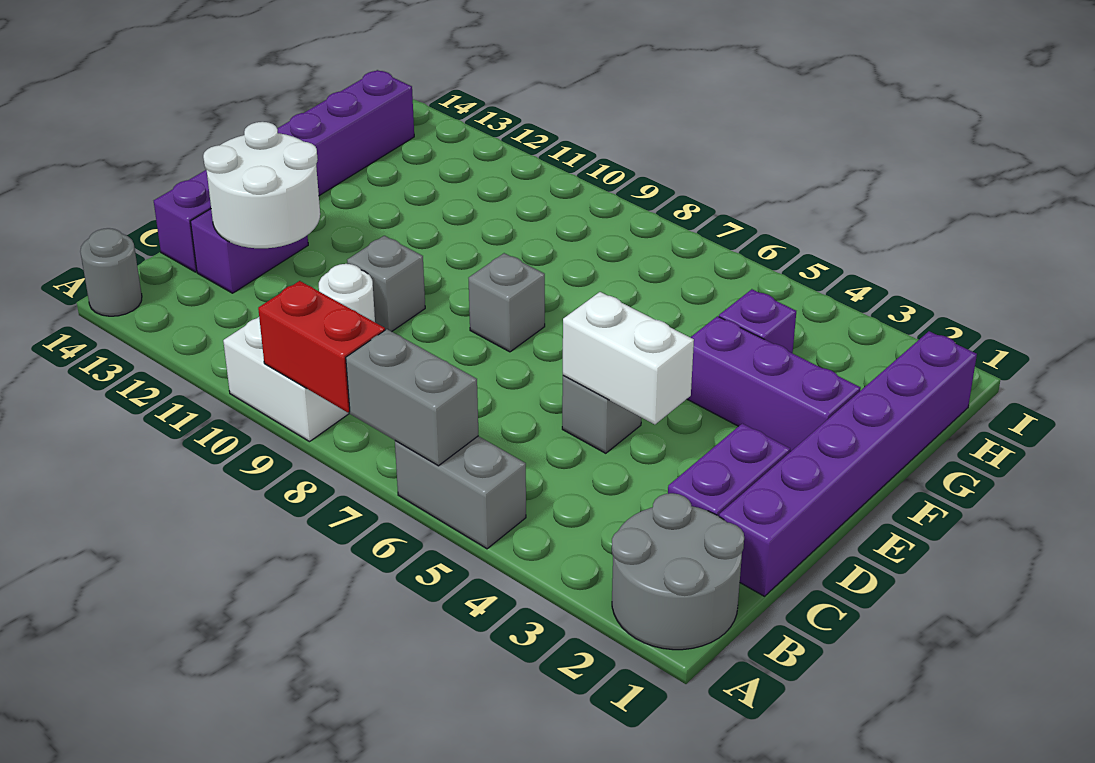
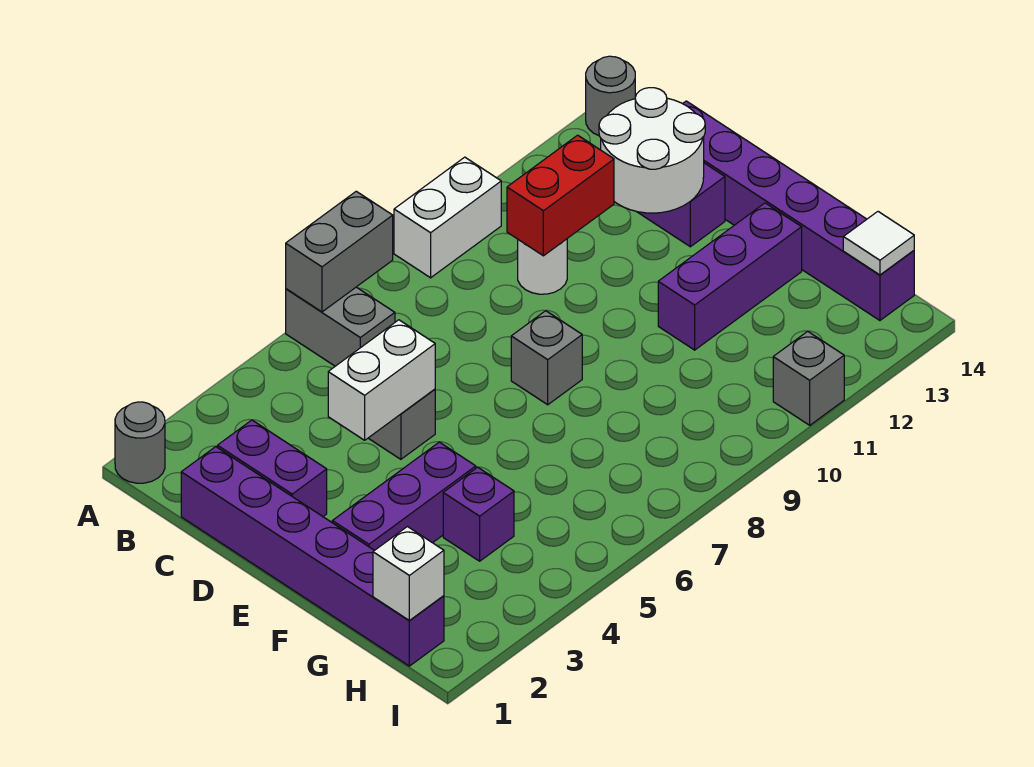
grey round brick A1:B2 level 1 -> grey round brick A1 level 1
grey brick A5:A6 level 1 -> grey brick A6:B6 level 1
red brick A8:A9 level 2 -> red brick C10:C11 level 2
grey brick D10 level 1 -> grey brick I11 level 1
none -> purple brick F11:F13 level 1
none -> white brick H1 level 2
none -> white tile H14 level 2

